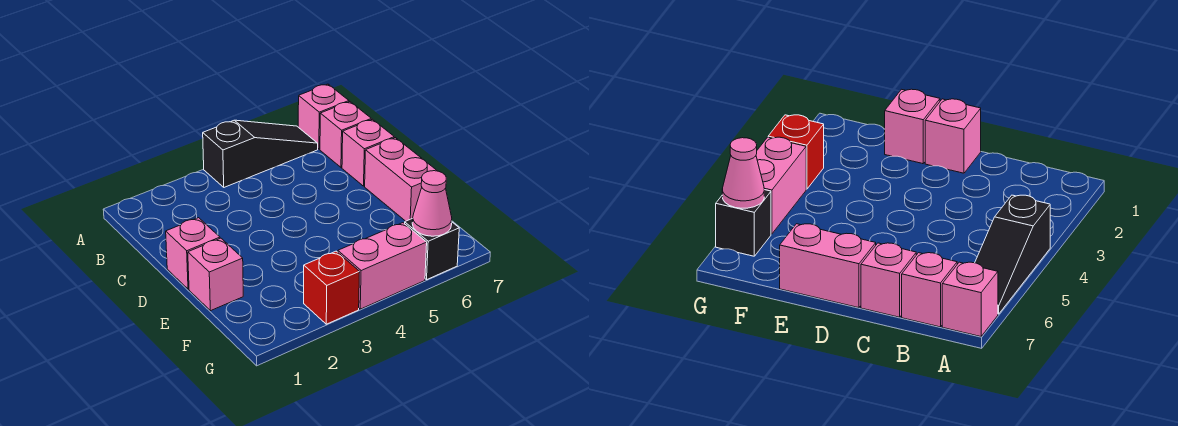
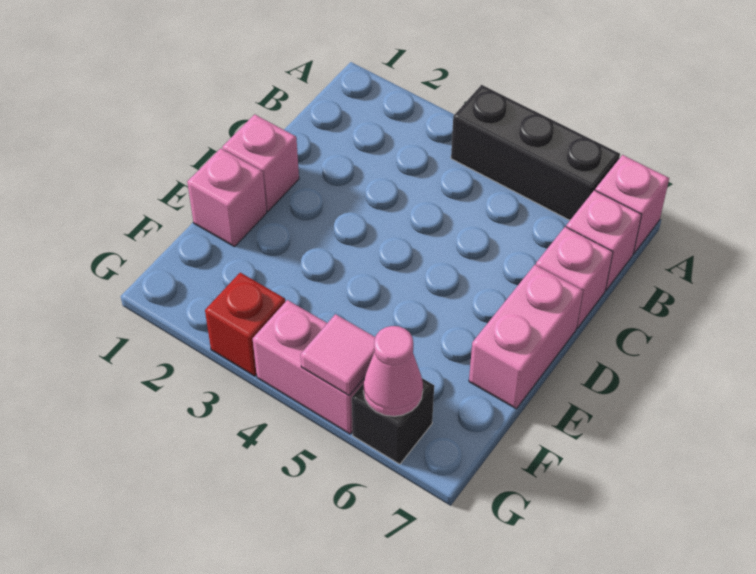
black slope A4:A6 level 1 top 4 -> black brick A4:A6 level 1
none -> pink tile G5 level 2

